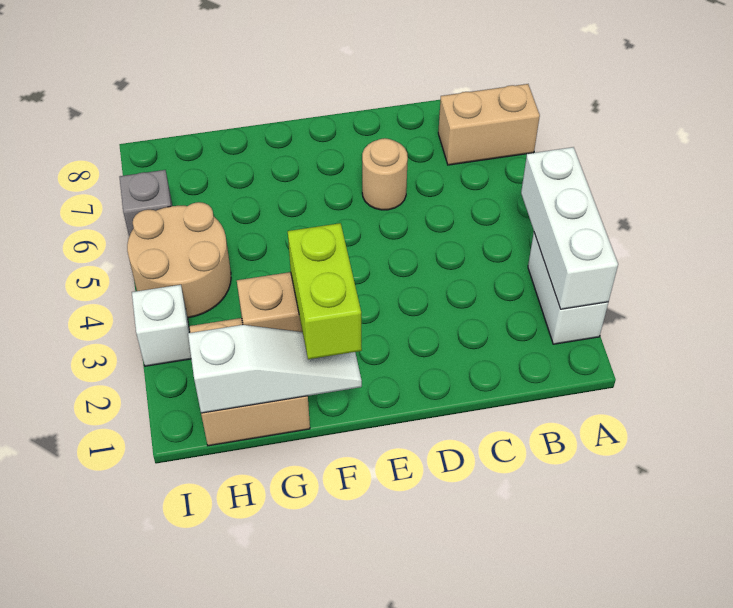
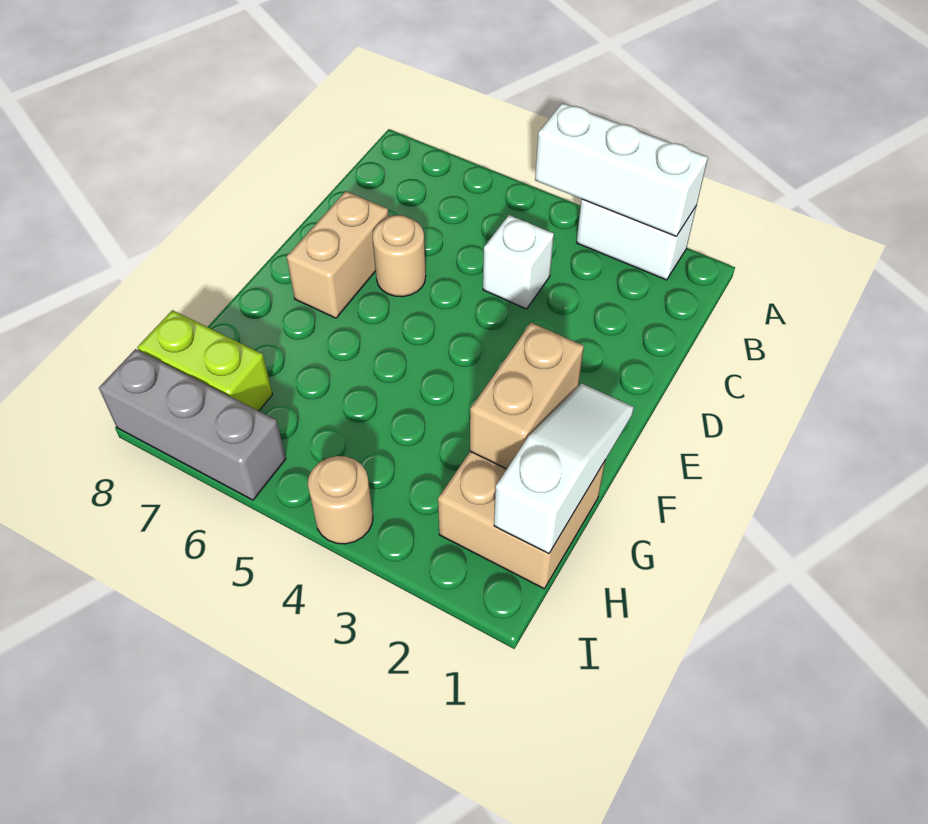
tan brick A7:B7 level 1 -> tan brick D7:E7 level 1
lime brick F1:F2 level 3 -> lime brick H7:H8 level 1
tan round brick H4:I5 level 1 -> tan round brick I4 level 1
white brick I3 level 1 -> white brick C4 level 1
grey brick I6 level 1 -> grey brick I6:I8 level 1

